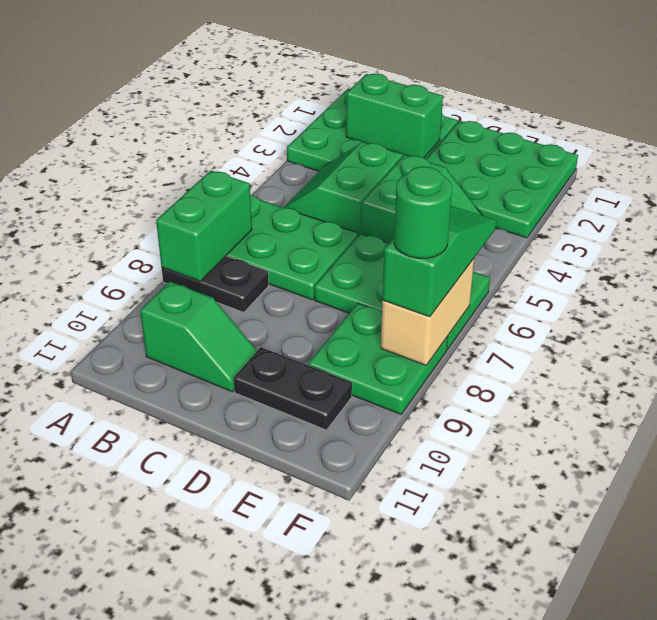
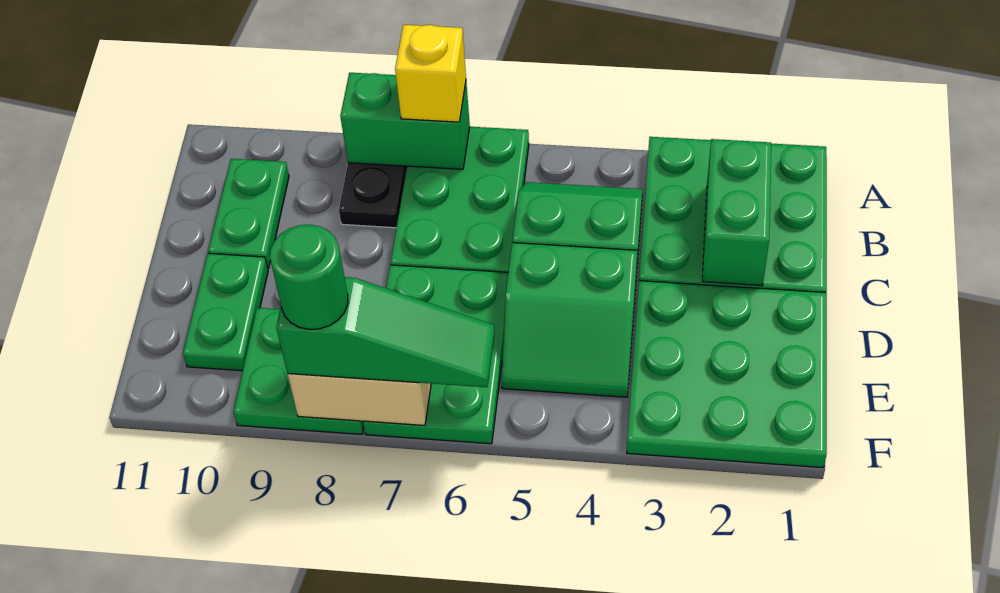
none -> yellow brick A7 level 3
green slope B10:C10 level 1 top B -> green plate B10:C10 level 1
black plate D10:E10 level 1 -> green plate D10:E10 level 1

